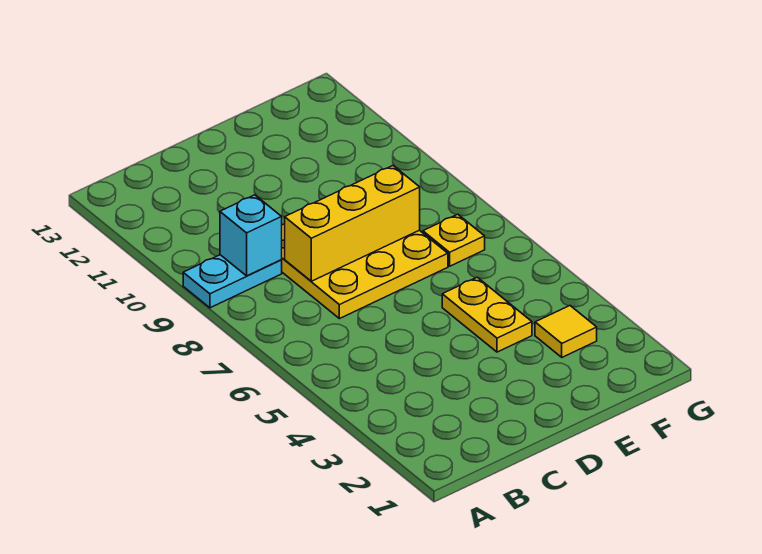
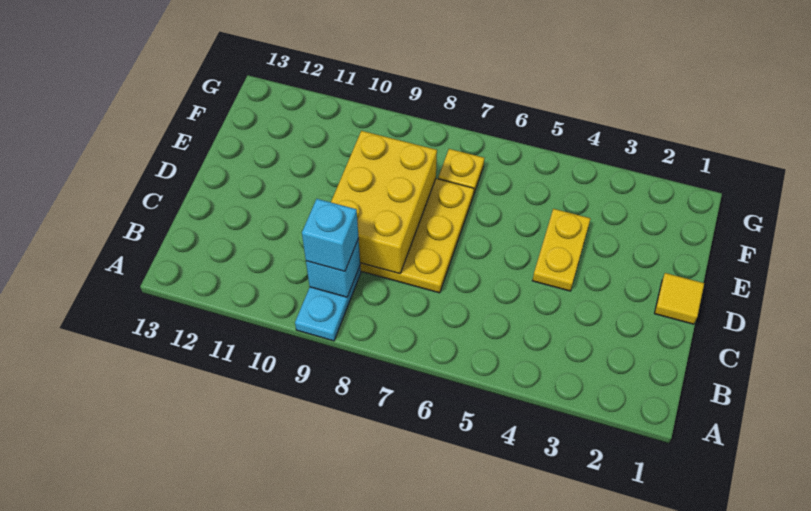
none -> cyan brick B9 level 3
yellow brick C8:E8 level 2 -> yellow brick C8:E9 level 2
yellow plate E4:E5 level 1 -> yellow plate D4:E4 level 1
yellow tile F3 level 1 -> yellow tile D1 level 1

